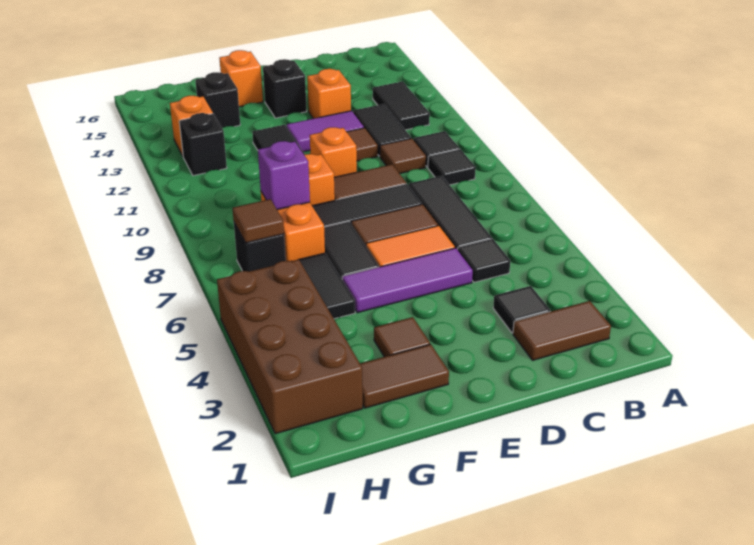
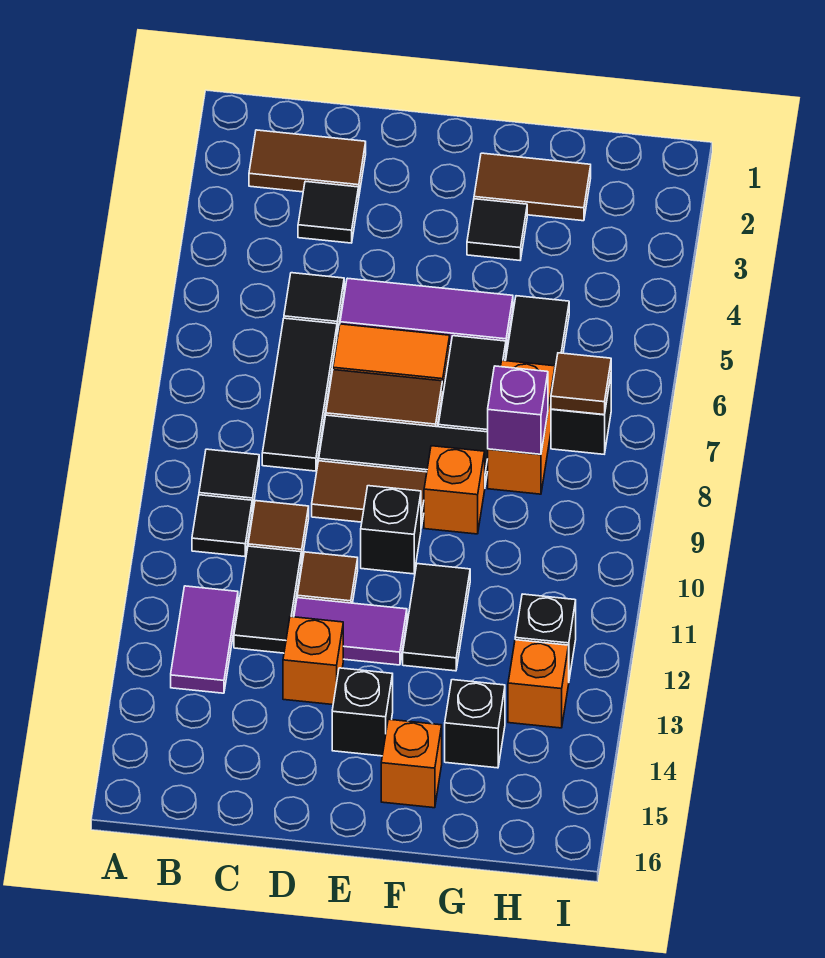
black tile B12:B13 level 1 -> purple tile B12:B13 level 1
orange brick E10 level 1 -> black brick E10 level 1
brown tile F3 level 1 -> black tile F3 level 1
brown brick H2:I5 level 1 -> none

